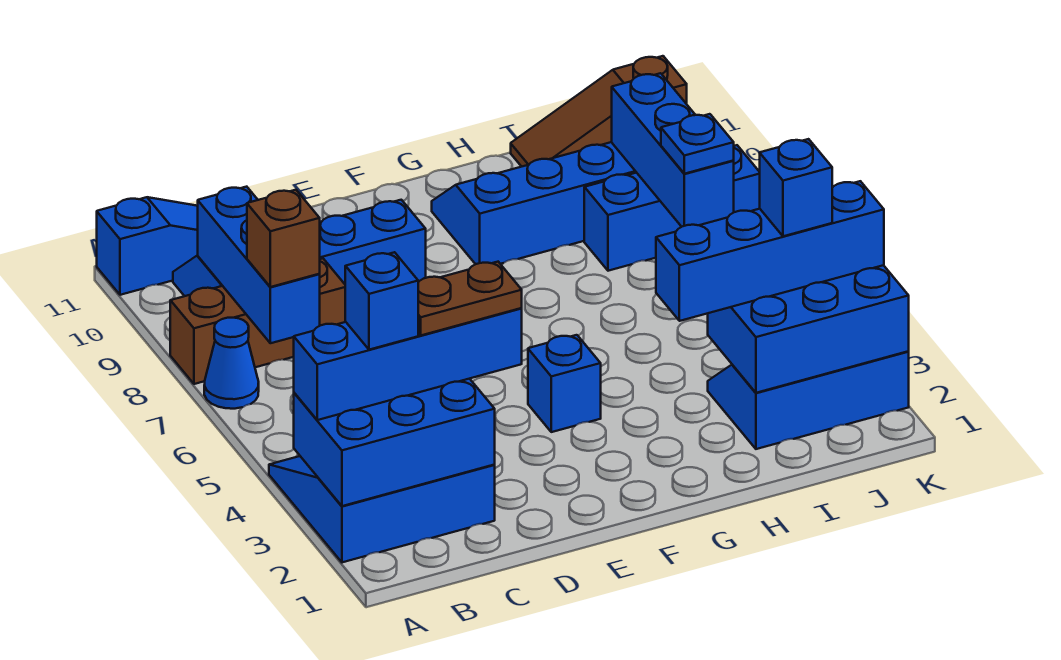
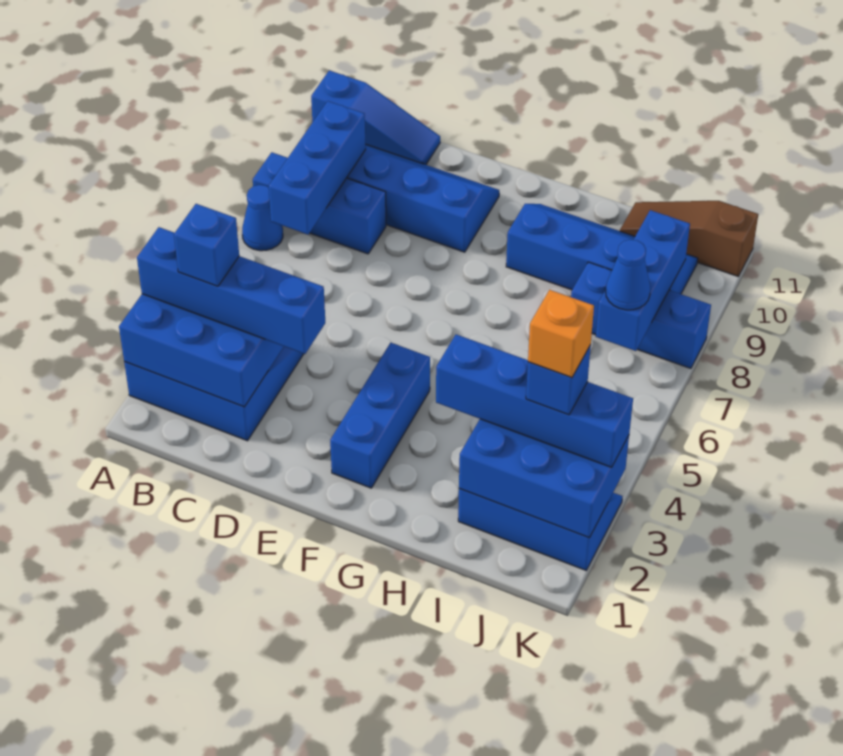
brown brick A8:C8 level 1 -> blue brick A8:C8 level 1
brown brick B7 level 3 -> none
brown plate C3:D3 level 4 -> none
blue brick F4 level 1 -> blue brick F2:F4 level 1
none -> orange brick J3 level 5
blue plate J7 level 3 -> blue cone J7 level 3

